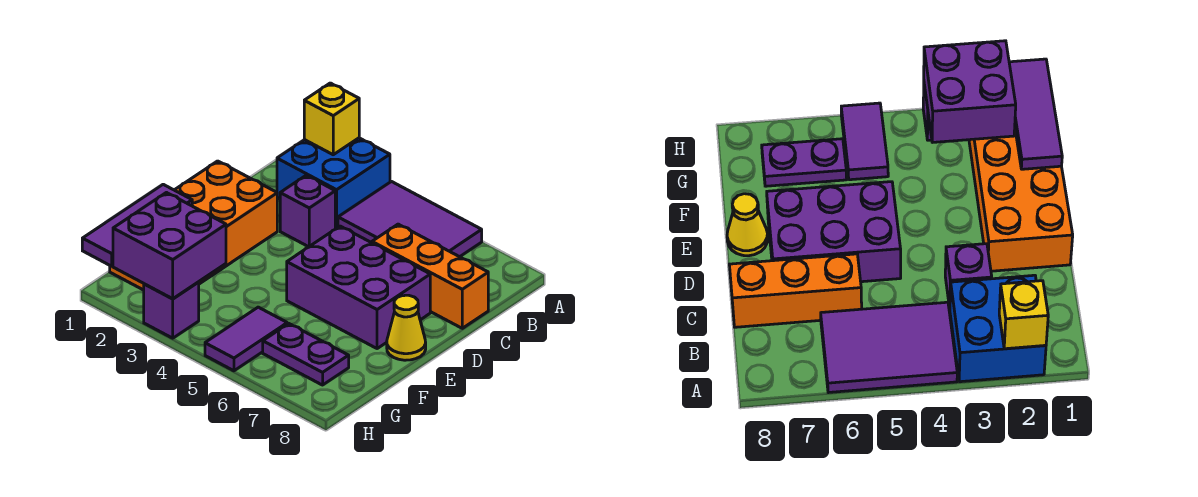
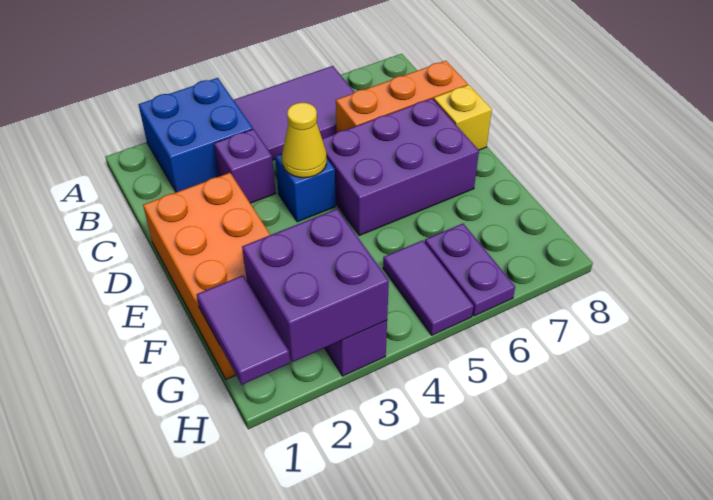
yellow brick A2 level 2 -> yellow brick D8 level 1
none -> blue brick D4 level 1
yellow cone E8 level 1 -> yellow cone D4 level 2
purple tile F1:H1 level 2 -> purple tile G1:H1 level 2
purple plate G6:G7 level 1 -> purple plate G6:H6 level 1

